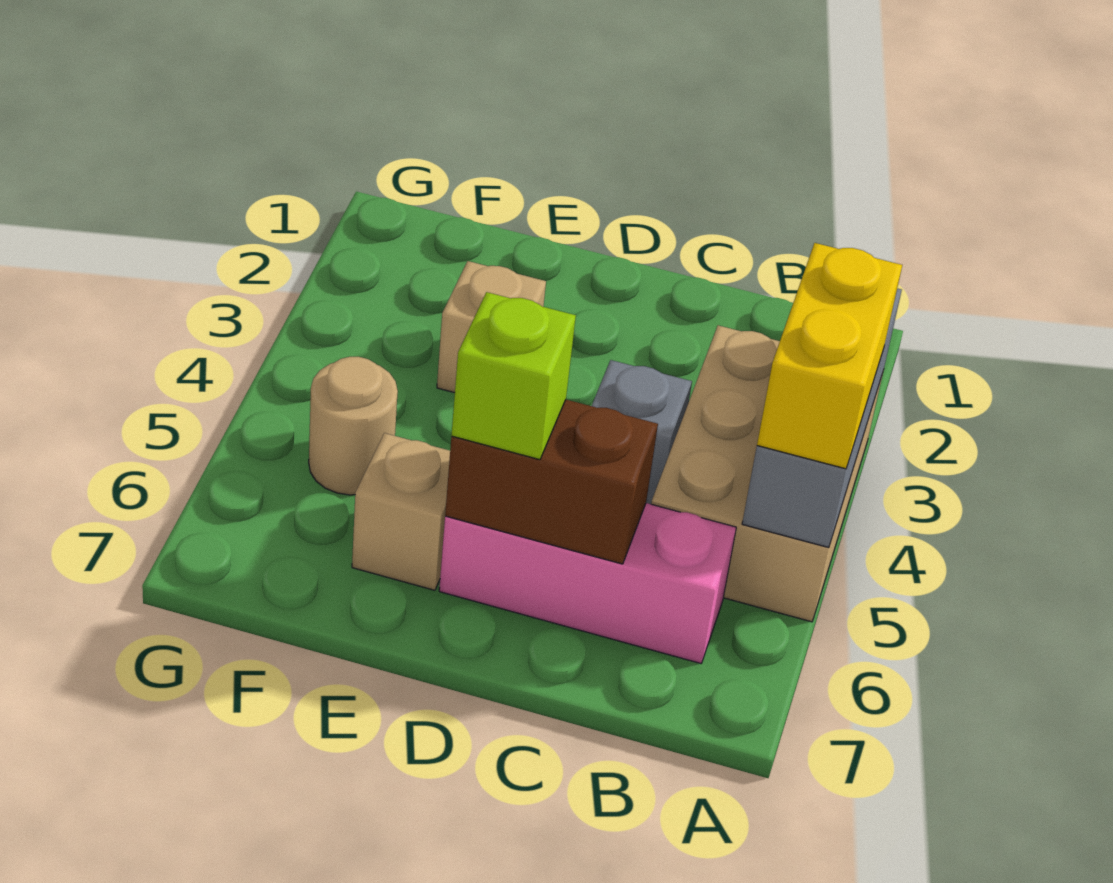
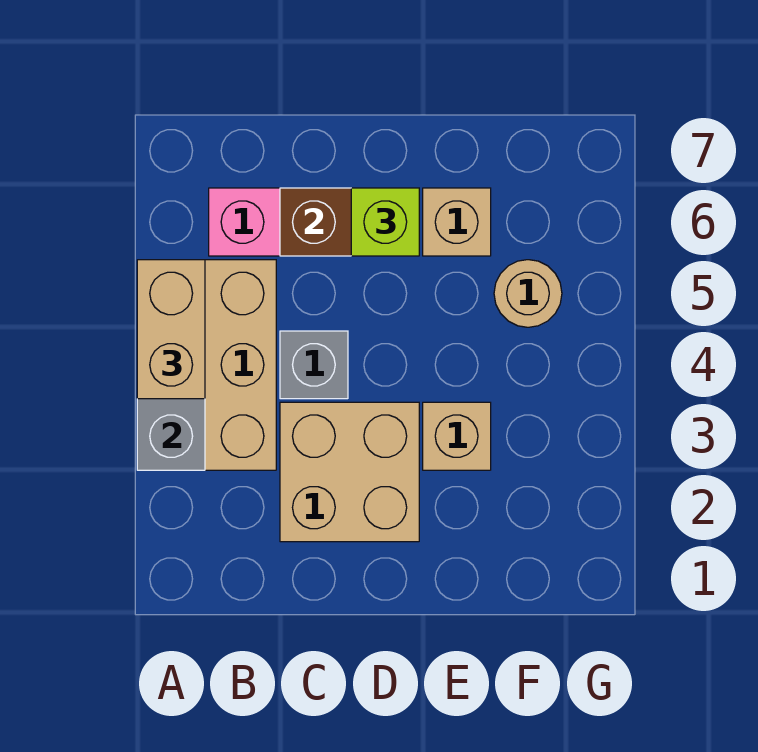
yellow brick A4:A5 level 3 -> tan brick A4:A5 level 3
none -> tan brick C2:D3 level 1

